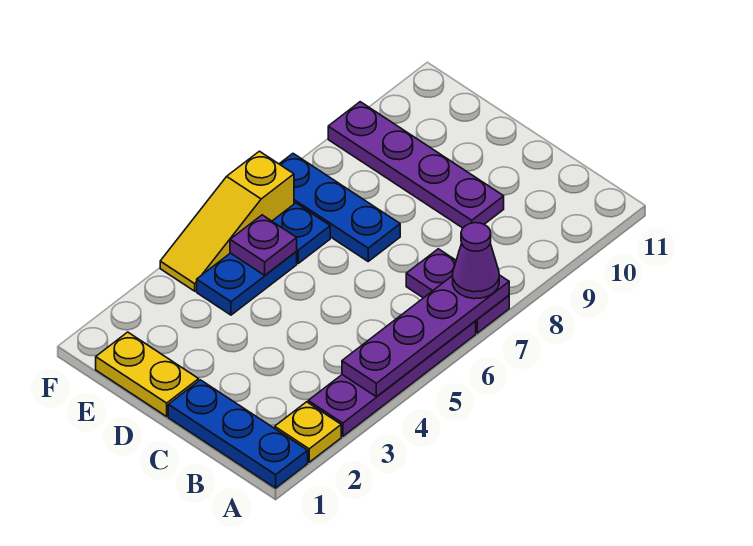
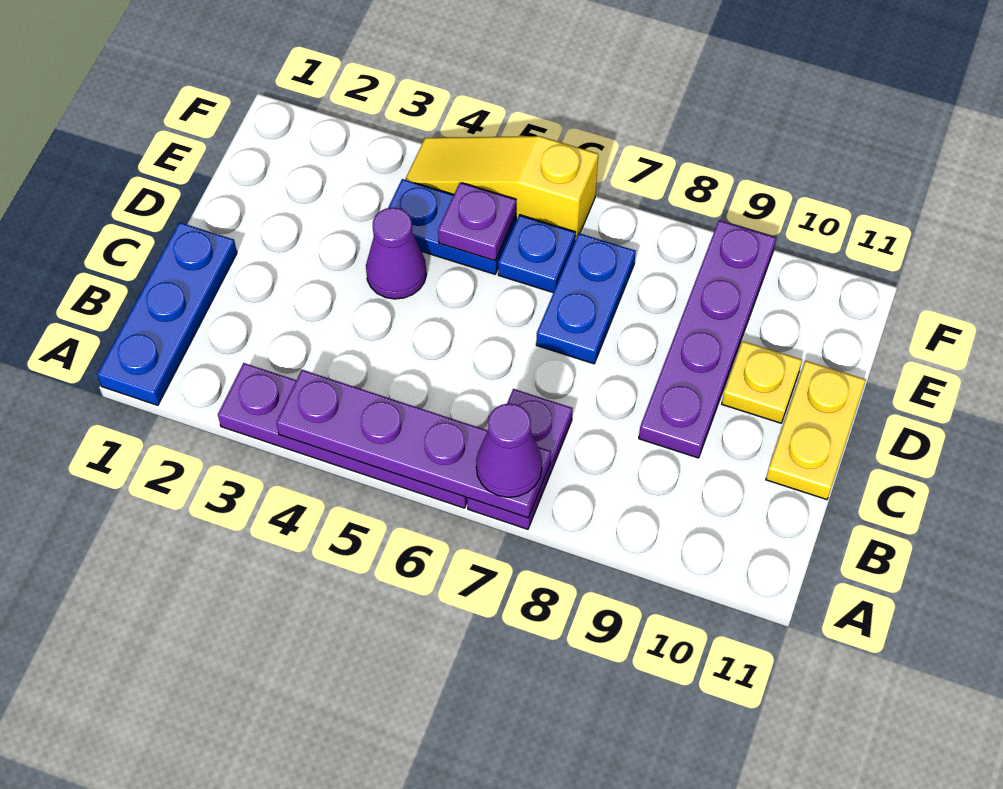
yellow plate A2 level 1 -> yellow plate D10 level 1
yellow plate D1:E1 level 1 -> yellow plate C11:D11 level 1
none -> purple cone D4 level 1
blue plate D7:F7 level 1 -> blue plate D7:E7 level 1

